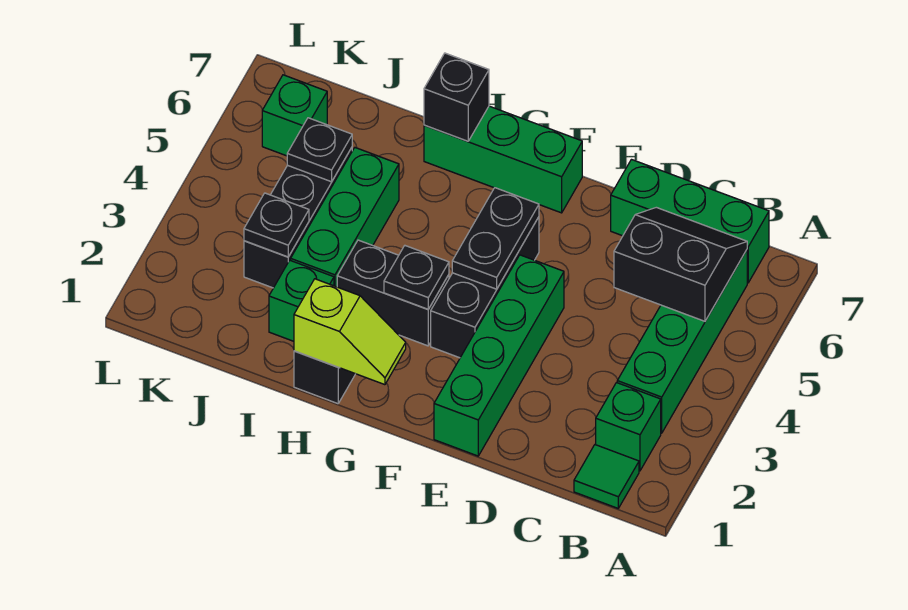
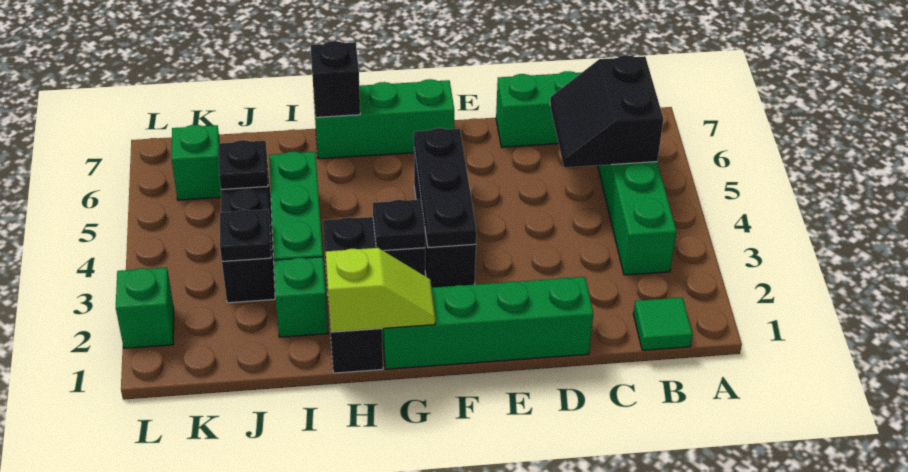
green brick B2 level 1 -> green brick L2 level 1
black slope B5:C6 level 2 top 5 -> black slope B5:C6 level 2 top B
green brick E1:E4 level 1 -> green brick D1:G1 level 1
black plate F4:F5 level 2 -> black plate F3:F5 level 2

